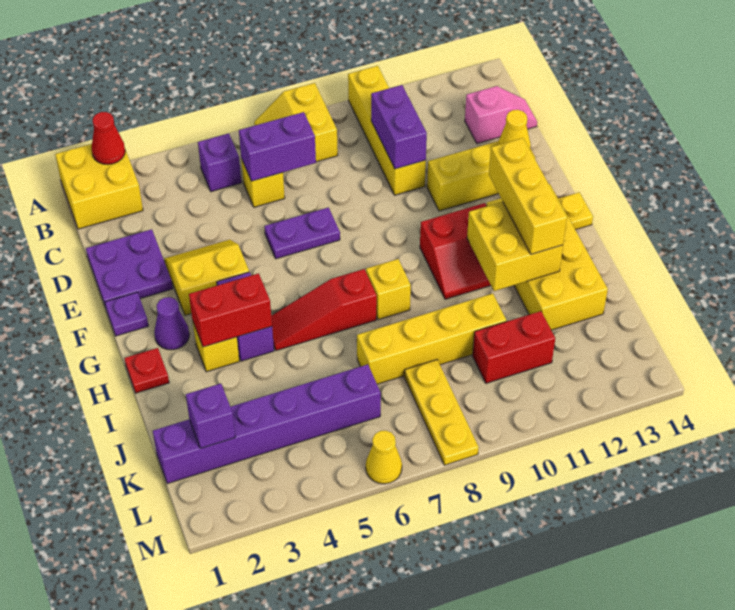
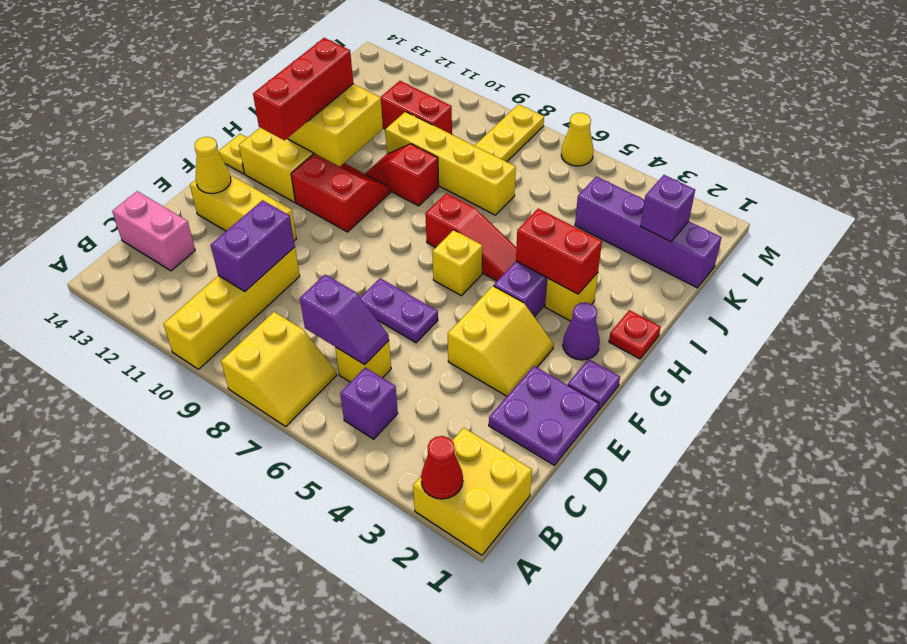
purple brick C6:C7 level 2 -> purple slope C6:C7 level 2 top 7
pink slope C13:C14 level 1 top 13 -> pink brick C13:C14 level 1
yellow slope E3:F4 level 1 top F -> yellow slope E3:F4 level 1 top 4
yellow brick G12:I12 level 3 -> red brick G12:I12 level 3
yellow brick H8 level 1 -> yellow brick G6 level 1
none -> red slope I9:I10 level 1 top 9
purple brick K1:K6 level 1 -> purple brick K1:K4 level 1

